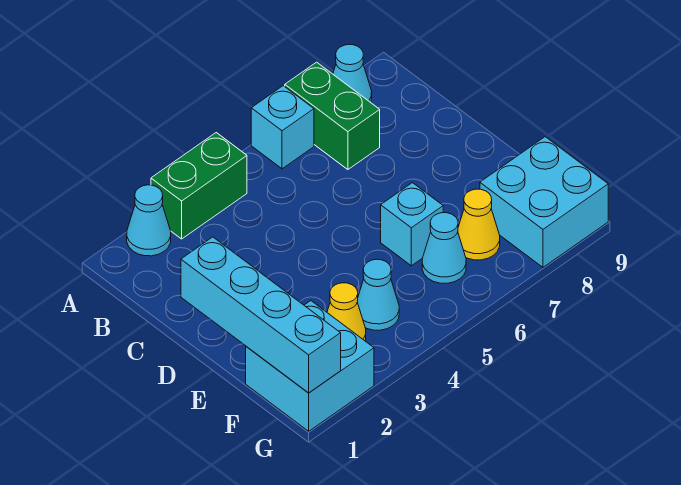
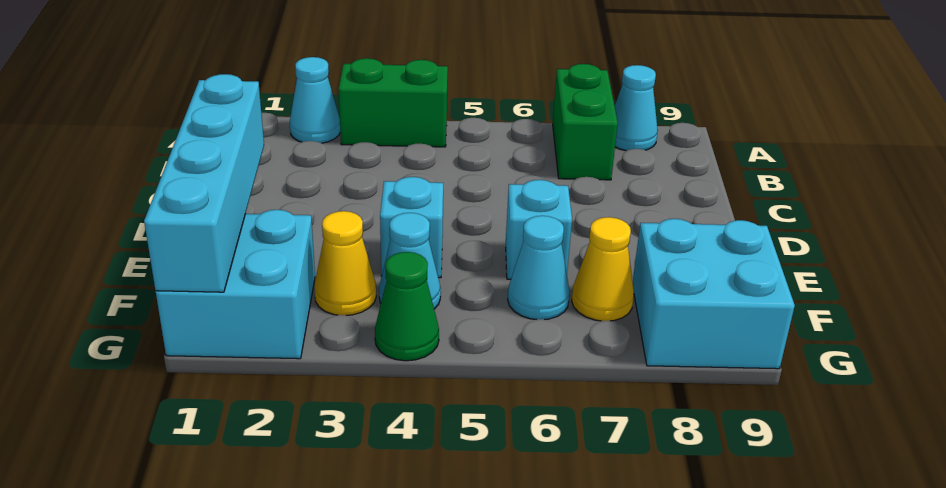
cyan brick A6 level 1 -> cyan brick E4 level 1
none -> green cone G4 level 1

